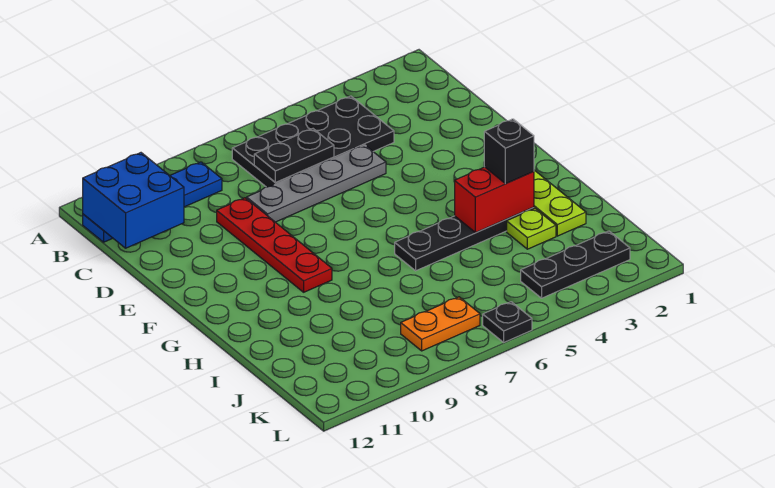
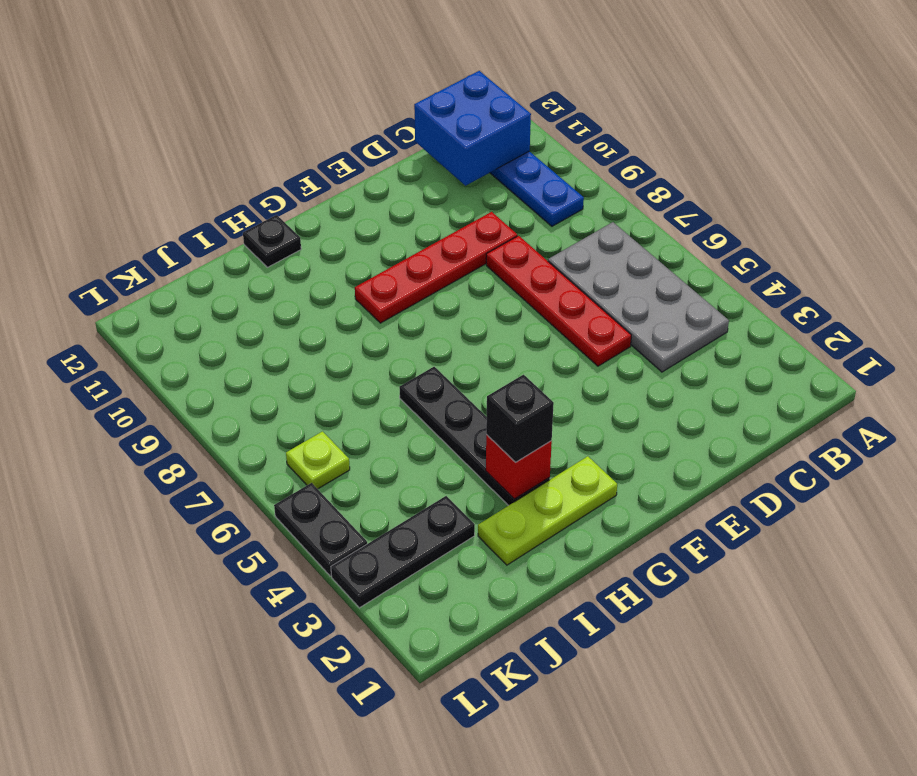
black plate B4:C7 level 1 -> grey plate B4:C7 level 1
black plate C6:C7 level 2 -> black plate L4:L5 level 1
grey plate D5:D8 level 1 -> red plate D5:D8 level 1
red brick H3:H4 level 2 -> red brick H3 level 2
lime plate I3 level 1 -> lime plate K6 level 1
black plate K2:K4 level 1 -> black plate J3:L3 level 1
orange plate K7:K8 level 1 -> none
black plate L6 level 1 -> black plate H12 level 1

